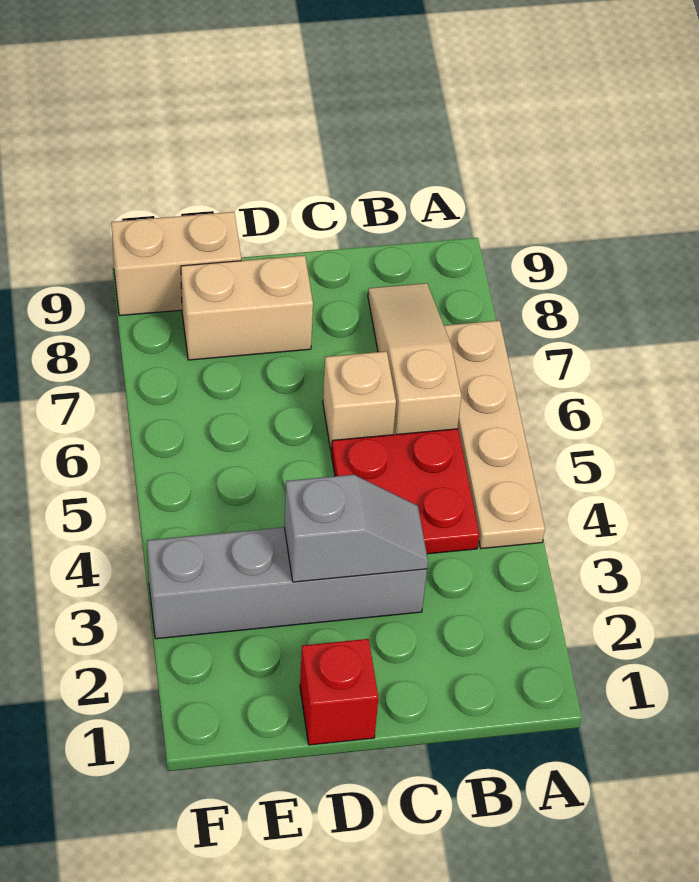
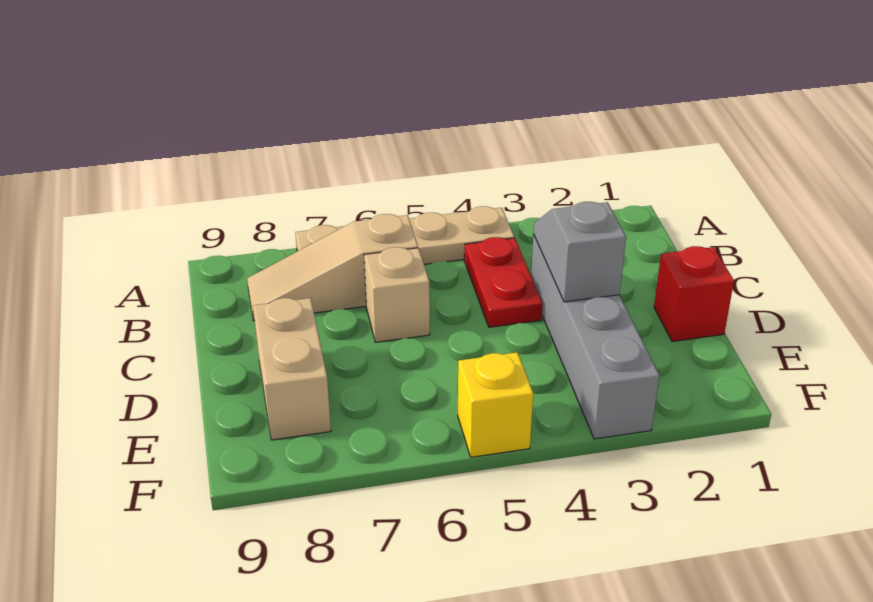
red plate B4:C5 level 1 -> red plate B4:C4 level 1
tan brick E9:F9 level 1 -> none
none -> yellow brick F5 level 1

